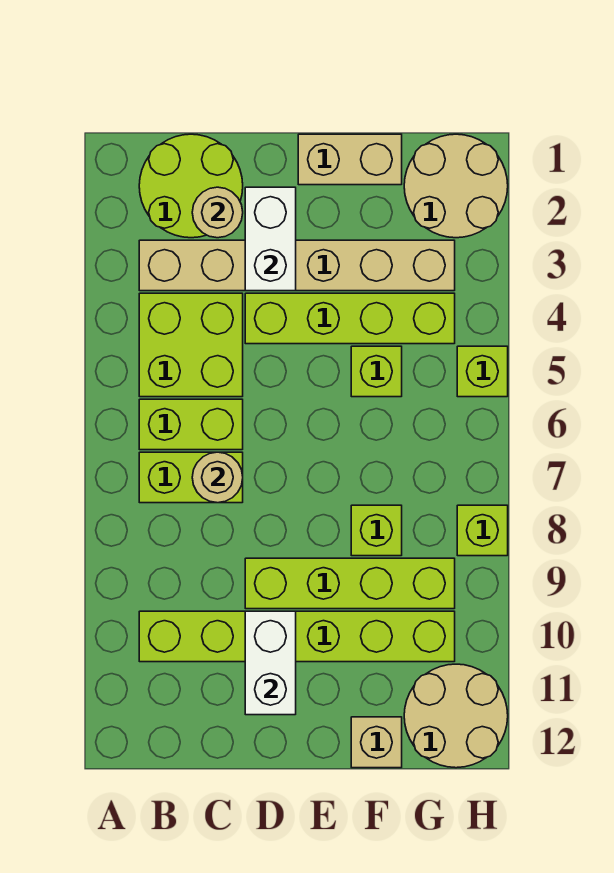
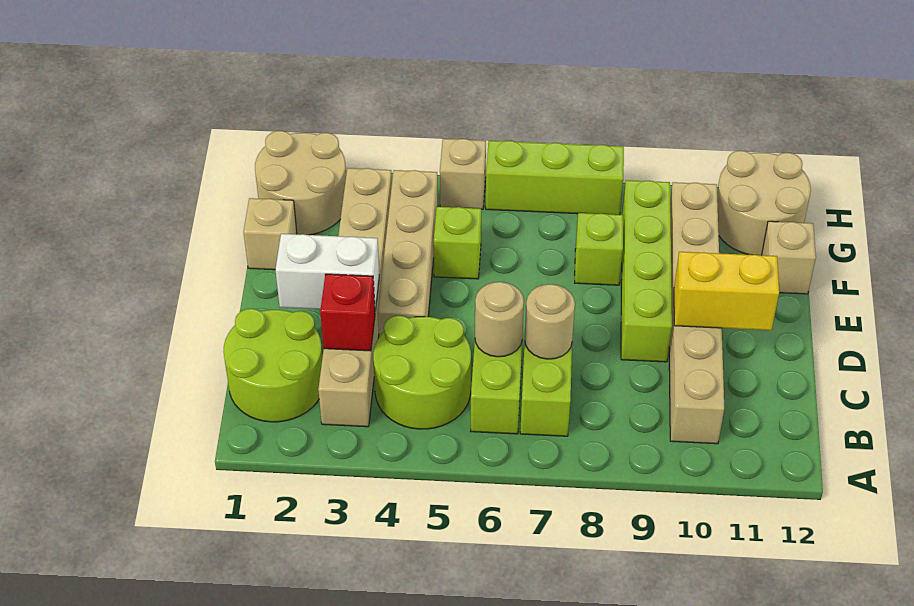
lime brick B4:C5 level 1 -> lime round brick B4:C5 level 1
lime brick B10:G10 level 1 -> tan brick B10:G10 level 1
tan round brick C2 level 2 -> tan round brick C6 level 2
none -> red brick C3 level 2
lime brick D4:G4 level 1 -> tan brick D4:G4 level 1
white brick D10:D11 level 2 -> yellow brick D10:D11 level 2
tan brick E1:F1 level 1 -> tan brick F1 level 1
lime brick H5 level 1 -> tan brick H5 level 1
lime brick H8 level 1 -> lime brick H6:H8 level 1

